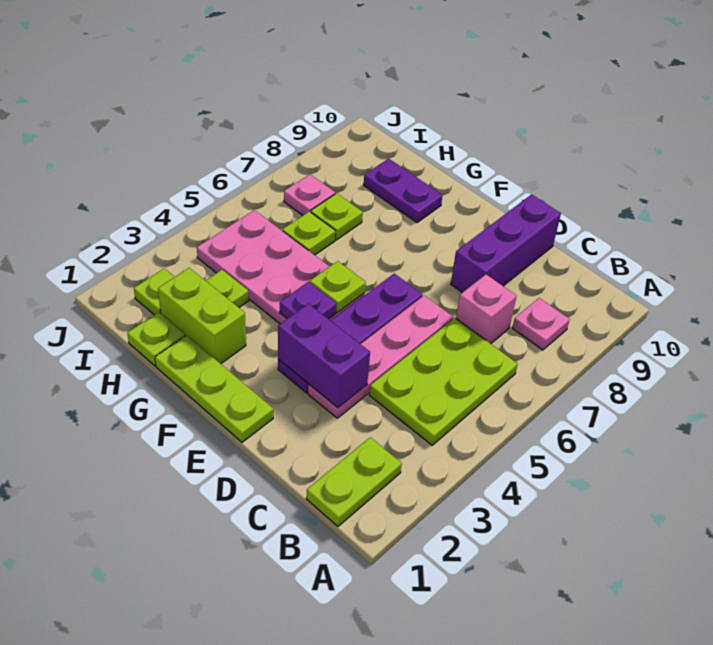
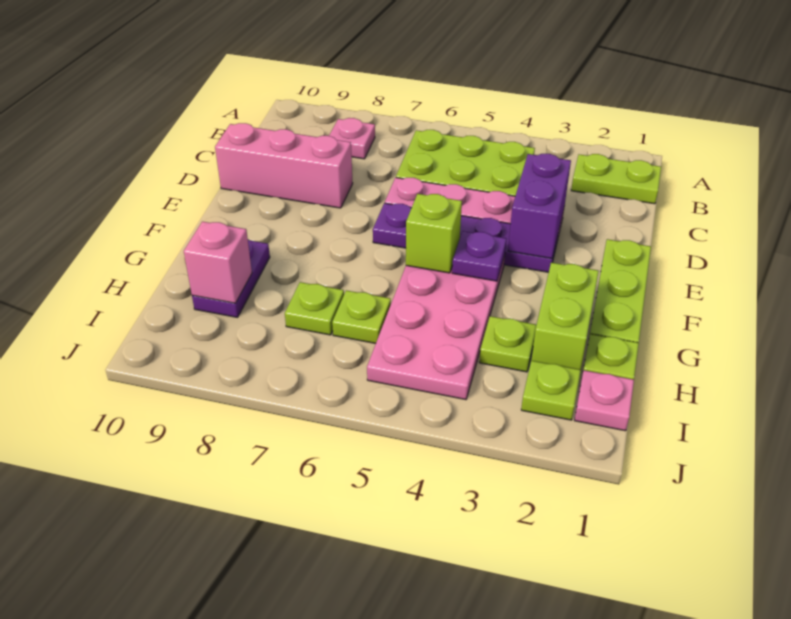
pink brick C7 level 1 -> pink brick H9 level 2
purple brick D8:D10 level 1 -> pink brick D8:D10 level 1
lime plate F5 level 2 -> lime brick F5 level 2
pink plate I7 level 1 -> pink plate I1 level 1

